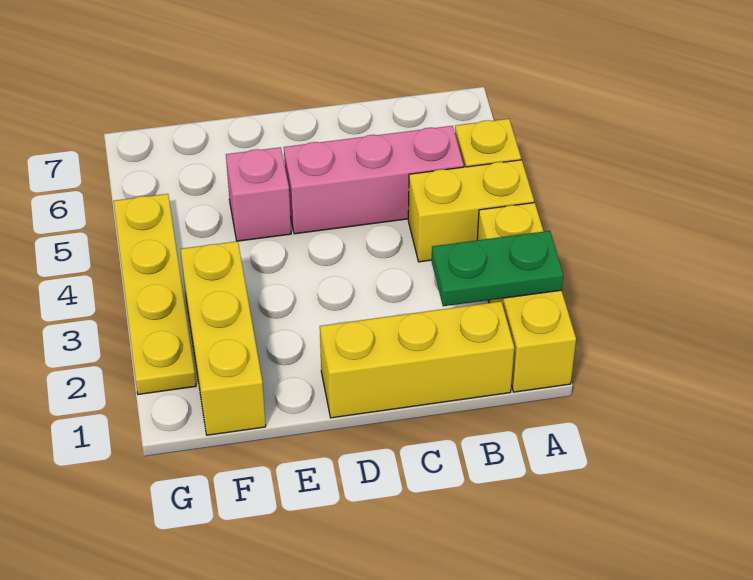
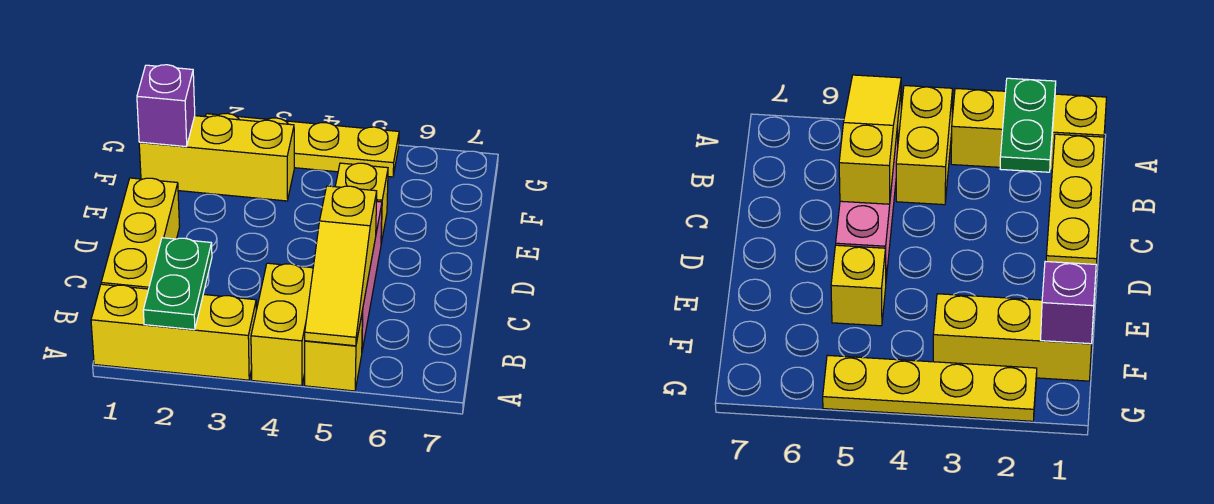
none -> yellow slope A5:C5 level 2 top C
pink brick E5 level 1 -> yellow brick E5 level 1
none -> purple brick F1 level 2

